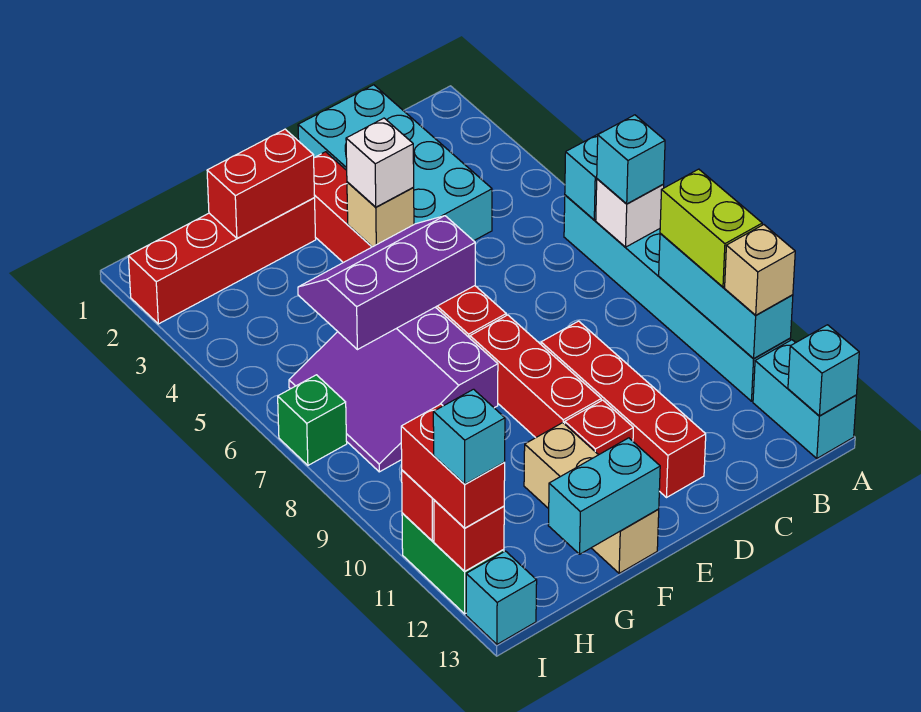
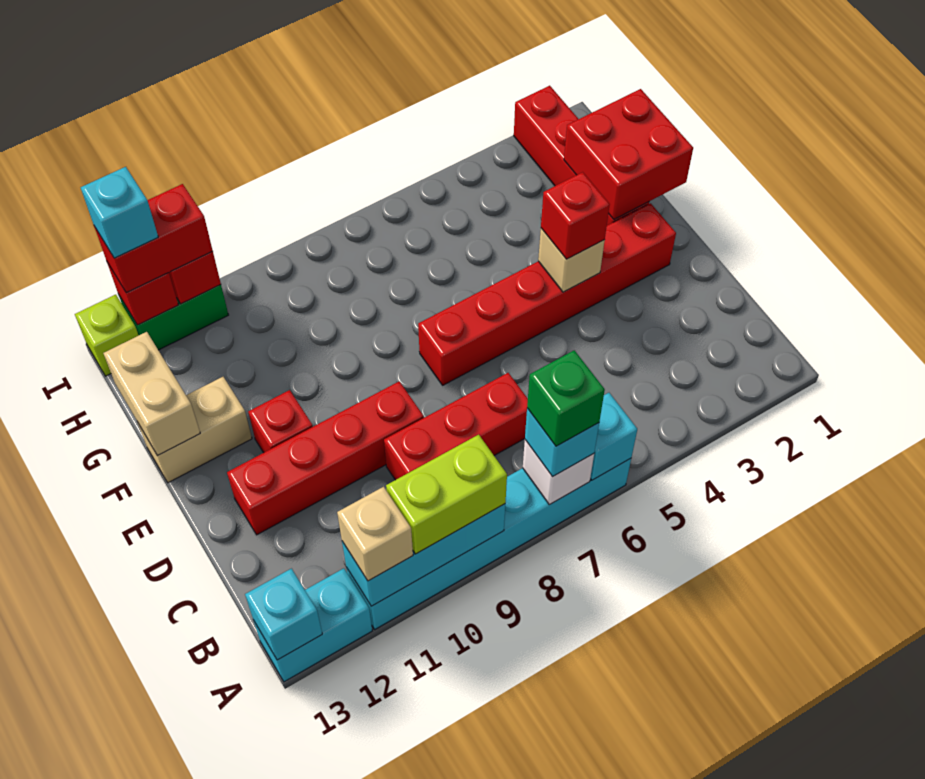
cyan brick C1:D4 level 1 -> none
white brick E4 level 3 -> red brick E4 level 3
purple slope E5:G6 level 2 top 6 -> none
red brick E8:E10 level 1 -> red brick C7:C9 level 1
red brick F2:G2 level 2 -> red brick F1:G2 level 2
purple slope F6:H8 level 1 top F -> none
tan brick F11:F13 level 1 -> tan brick F12:F13 level 1
cyan brick F13:G13 level 2 -> tan brick F13:G13 level 2
green brick I7 level 1 -> green brick A7 level 4
cyan brick I13 level 1 -> lime brick I13 level 1

